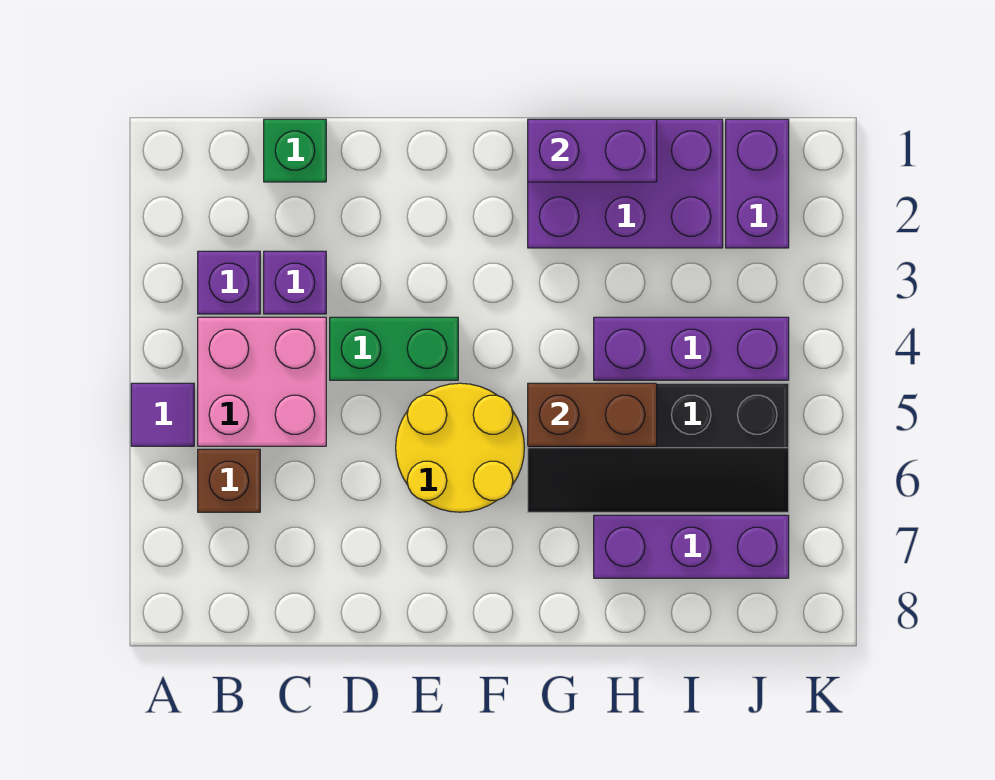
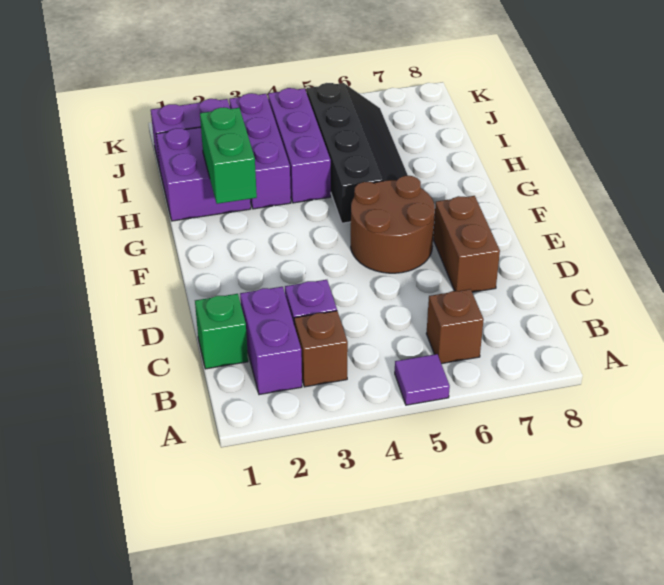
purple brick B3 level 1 -> brown brick B3 level 1
pink brick B4:C5 level 1 -> none
green brick D4:E4 level 1 -> green brick G2:H2 level 2
yellow round brick E5:F6 level 1 -> brown round brick E5:F6 level 1
purple brick G1:I2 level 1 -> purple brick H1:I2 level 1
purple brick G1:H1 level 2 -> purple brick B2:C2 level 1
brown brick G5:H5 level 2 -> brown brick D7:E7 level 1
purple brick H7:J7 level 1 -> purple brick H3:J3 level 1

